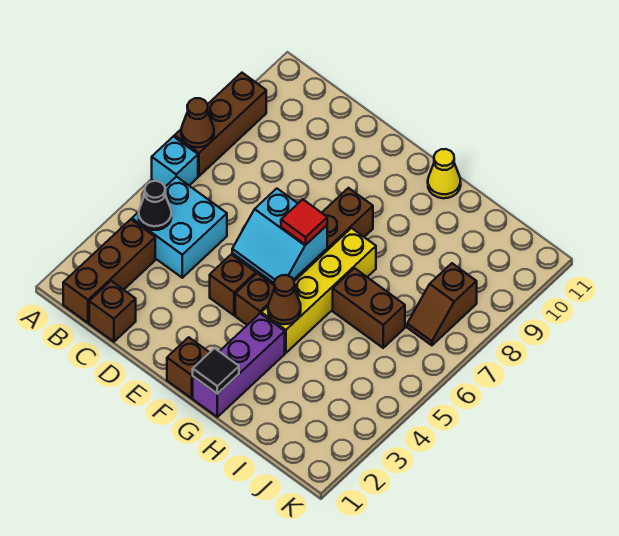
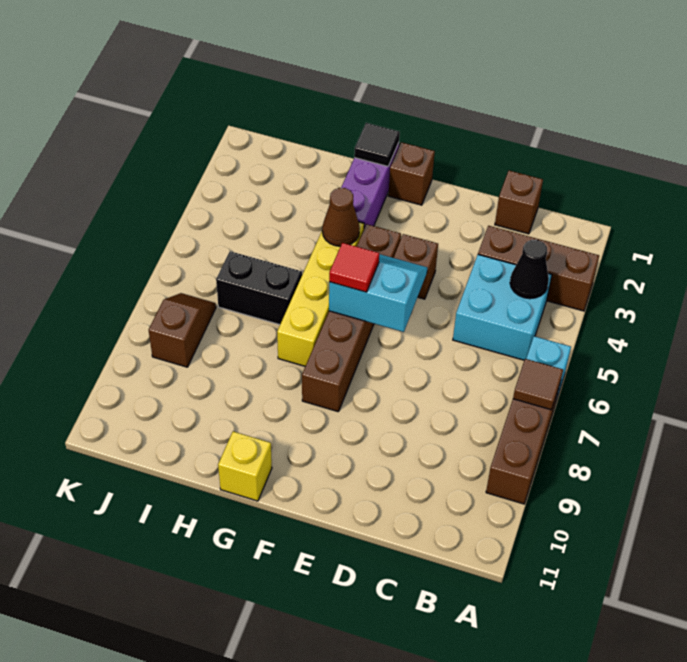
brown cone A7 level 2 -> brown tile A7 level 2
brown brick B1:B3 level 1 -> brown brick A3:C3 level 1
yellow cone G11 level 1 -> yellow brick G11 level 1
brown brick H6:I6 level 1 -> black brick H6:I6 level 1

